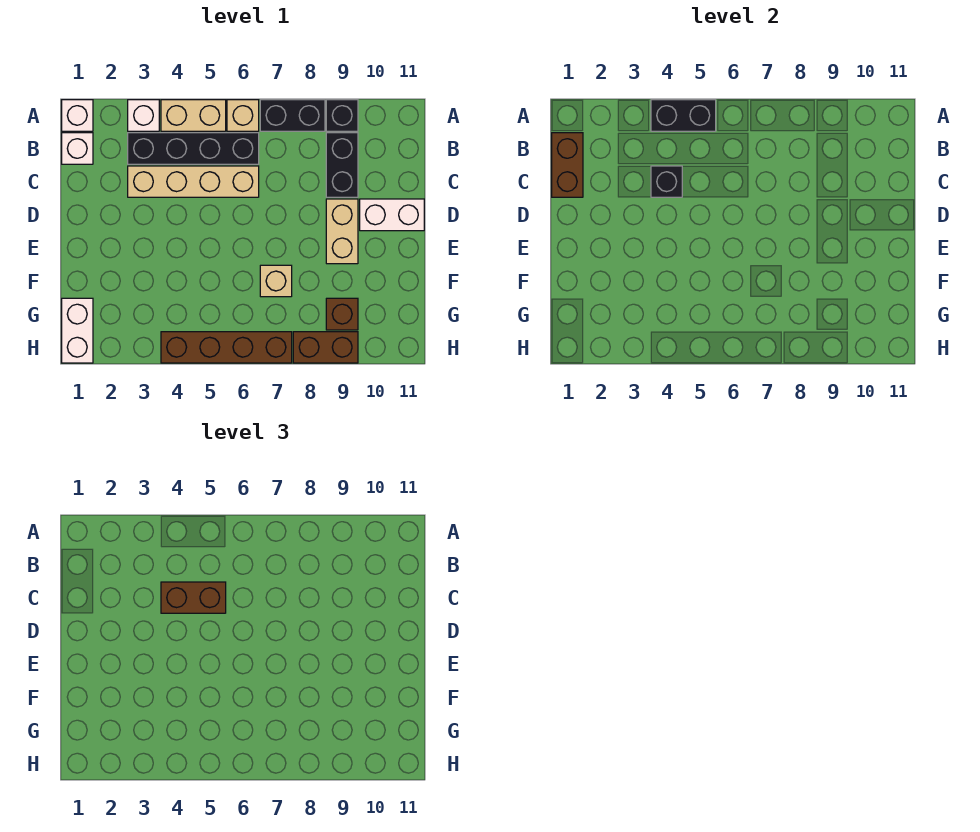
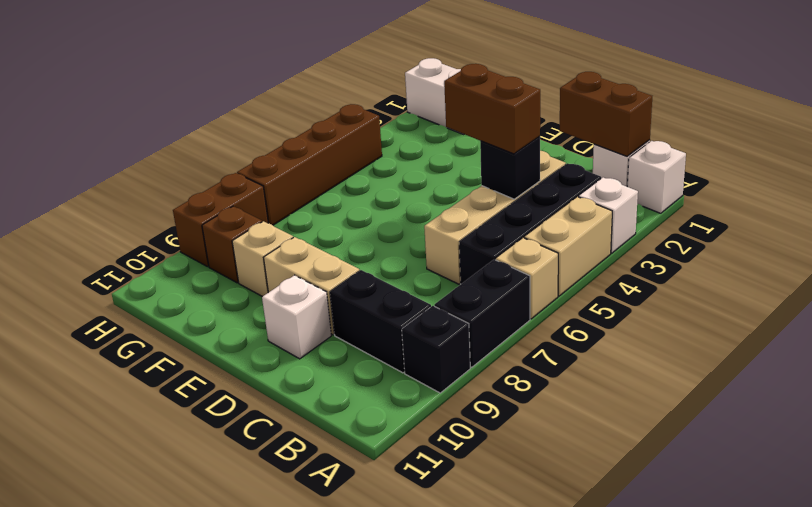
black brick A4:A5 level 2 -> none
brown brick C4:C5 level 3 -> brown brick C4:D4 level 3
white brick D10:D11 level 1 -> white brick D10 level 1
tan brick F7 level 1 -> tan brick F9 level 1

